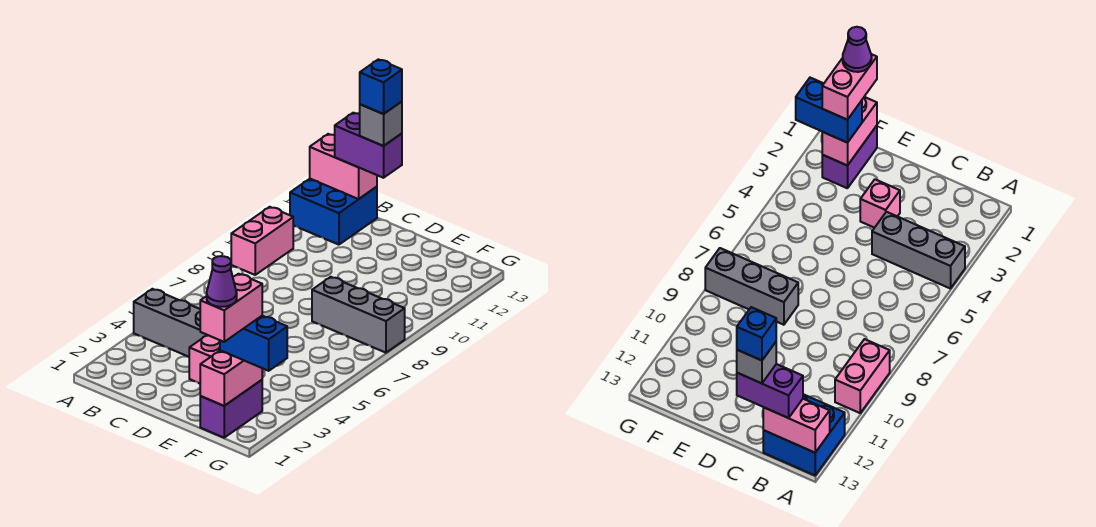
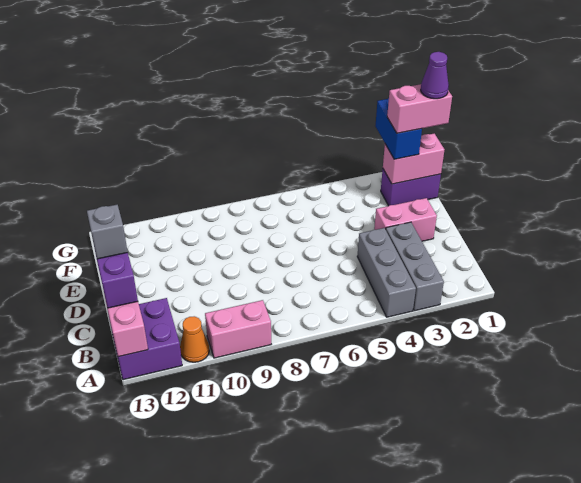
none -> orange cone A11 level 1
blue brick A12:B13 level 1 -> purple brick A12:B13 level 1
blue brick C13 level 5 -> none
pink brick D3 level 1 -> pink brick D2:D3 level 1
grey brick E8:G8 level 1 -> grey brick A3:C3 level 1

